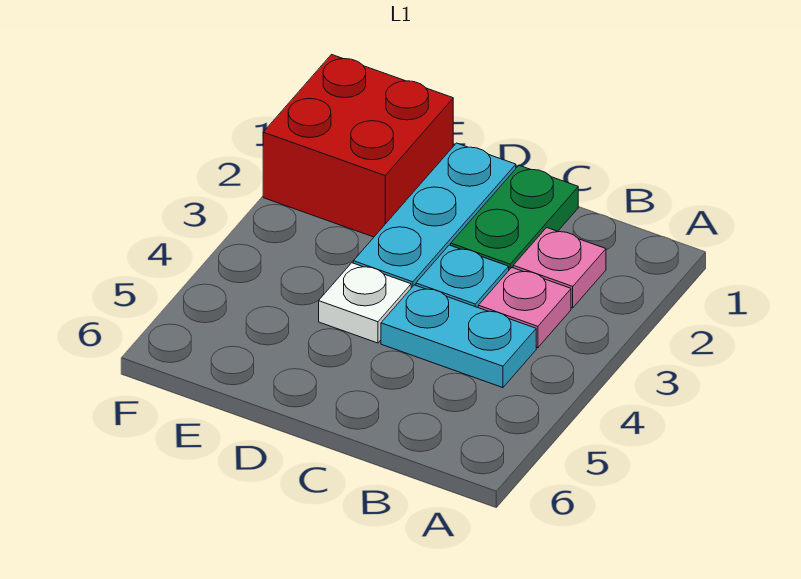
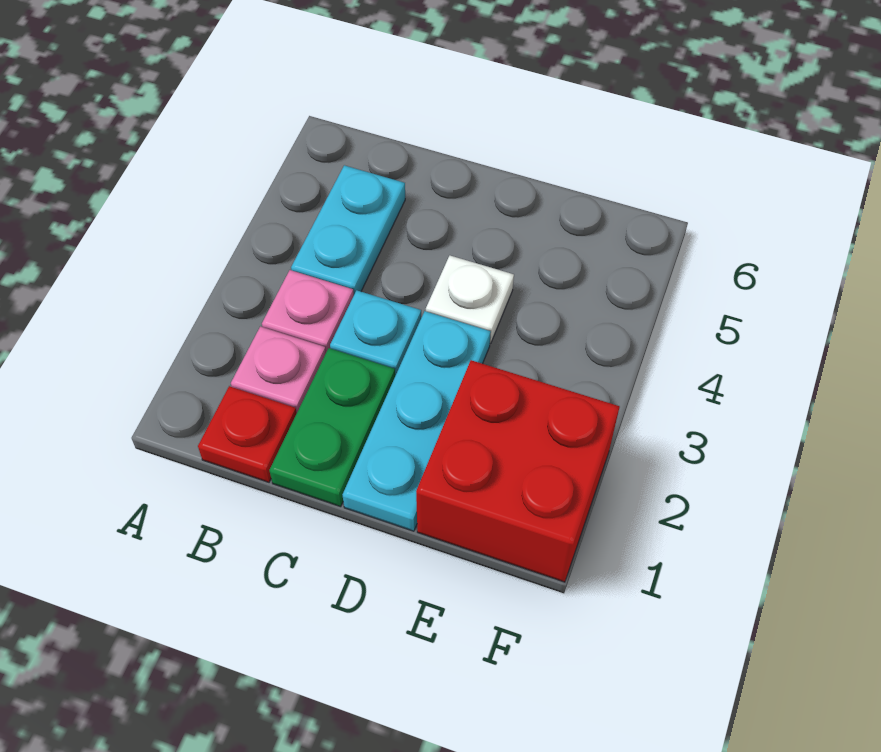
none -> red plate B1 level 1
cyan plate B4:C4 level 1 -> cyan plate B4:B5 level 1

